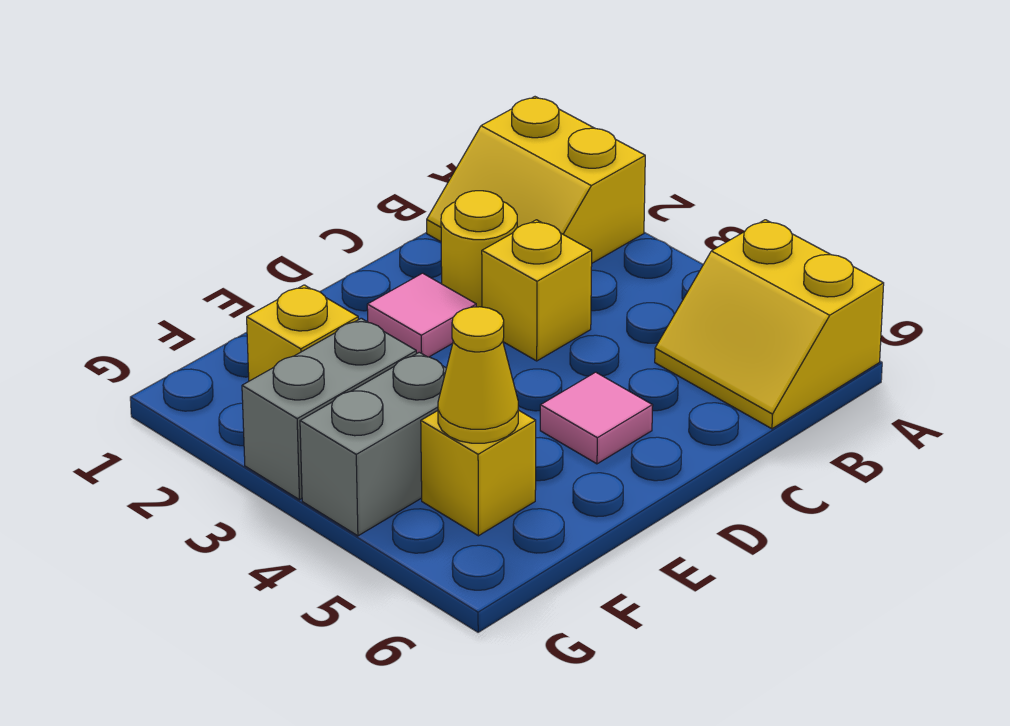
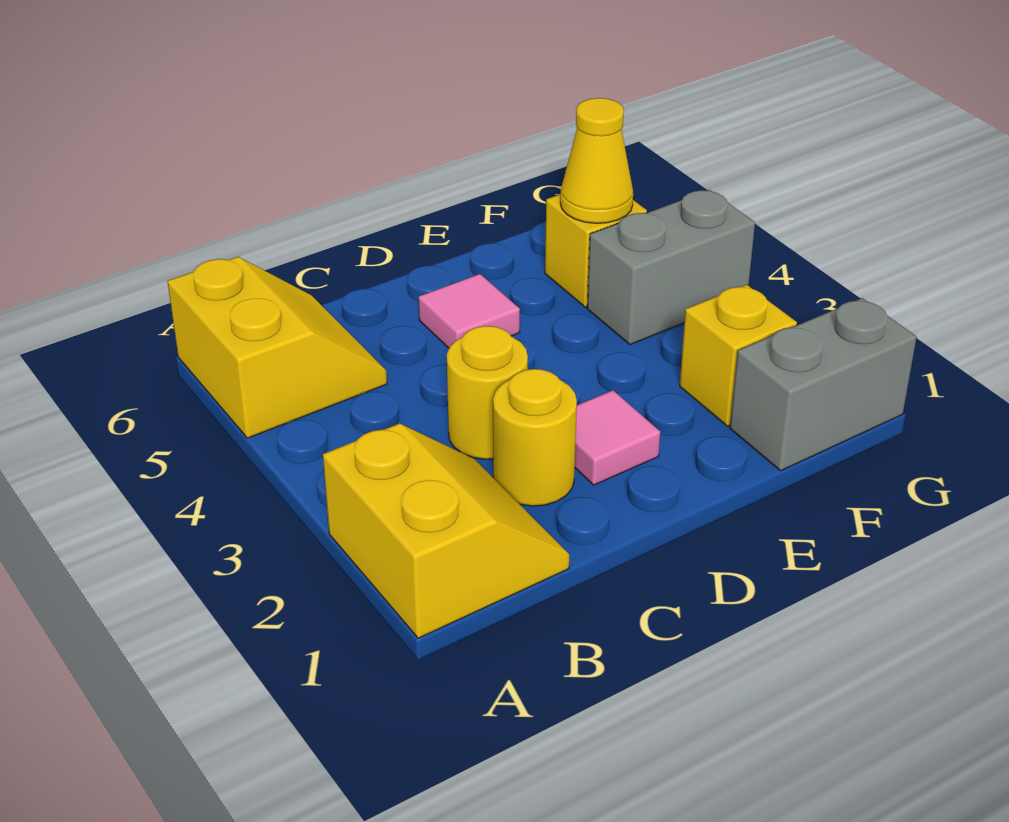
yellow brick C3 level 1 -> yellow round brick C3 level 1
grey brick F3:G3 level 1 -> grey brick F1:G1 level 1

